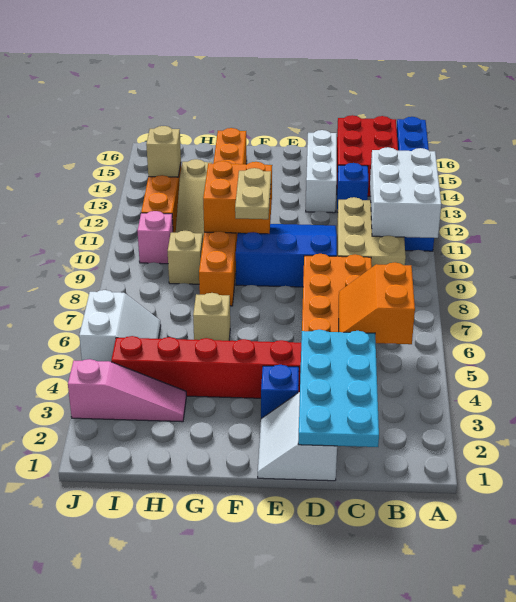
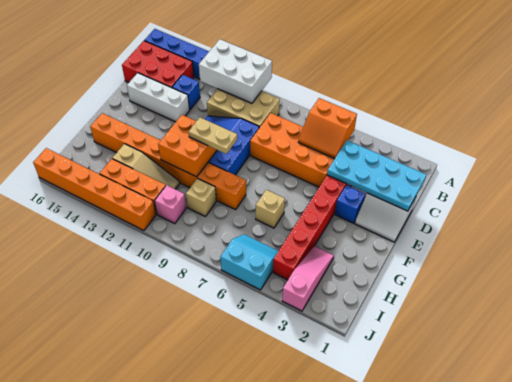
white slope I5:J6 level 1 top J -> cyan slope I5:J6 level 1 top J
tan brick I13 level 2 -> none
none -> orange brick J11:J16 level 1

